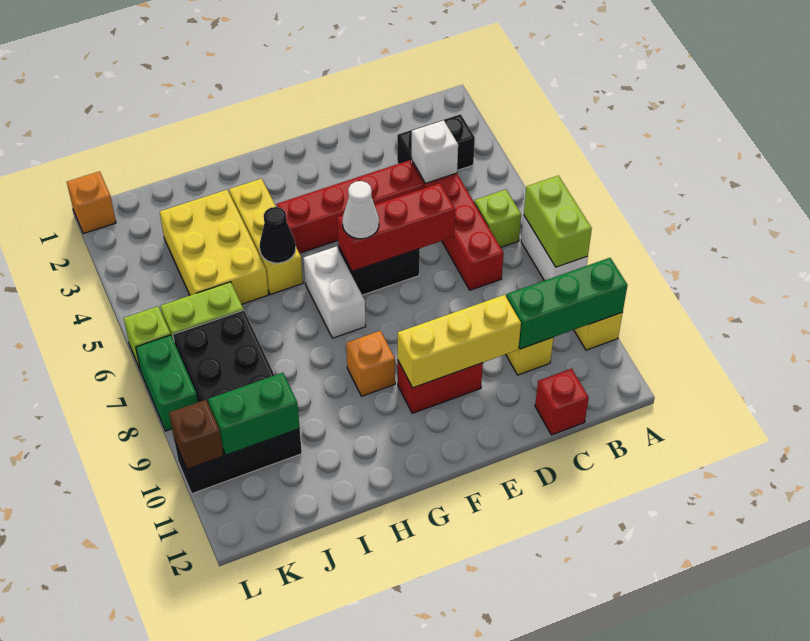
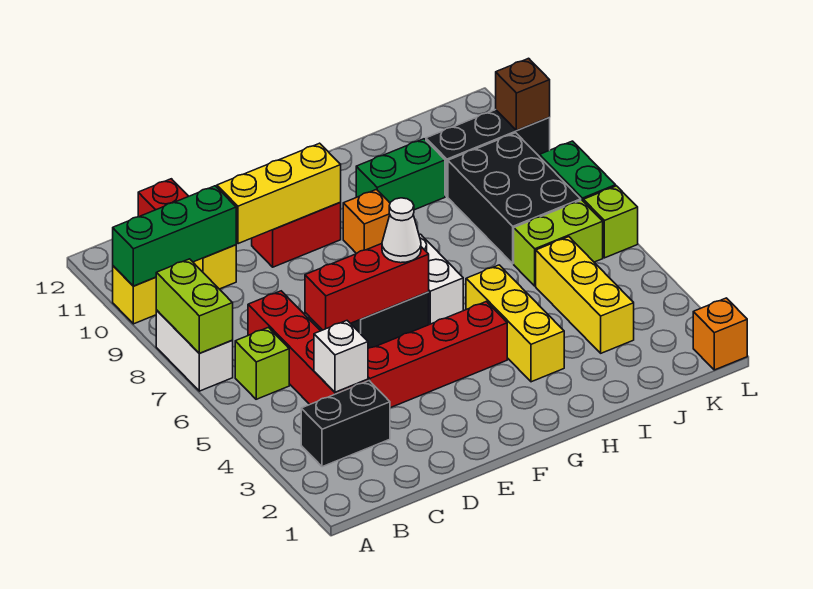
black cone H5 level 2 -> none
yellow brick I3:J5 level 1 -> yellow brick J3:J5 level 1
green brick J10:K10 level 2 -> green brick H10:I10 level 1

